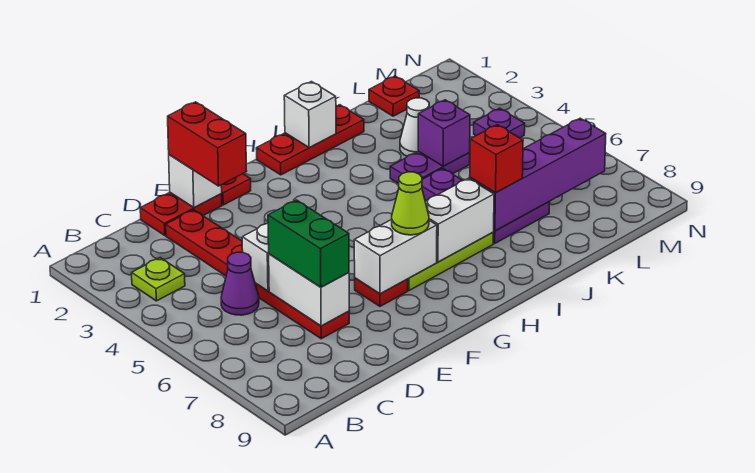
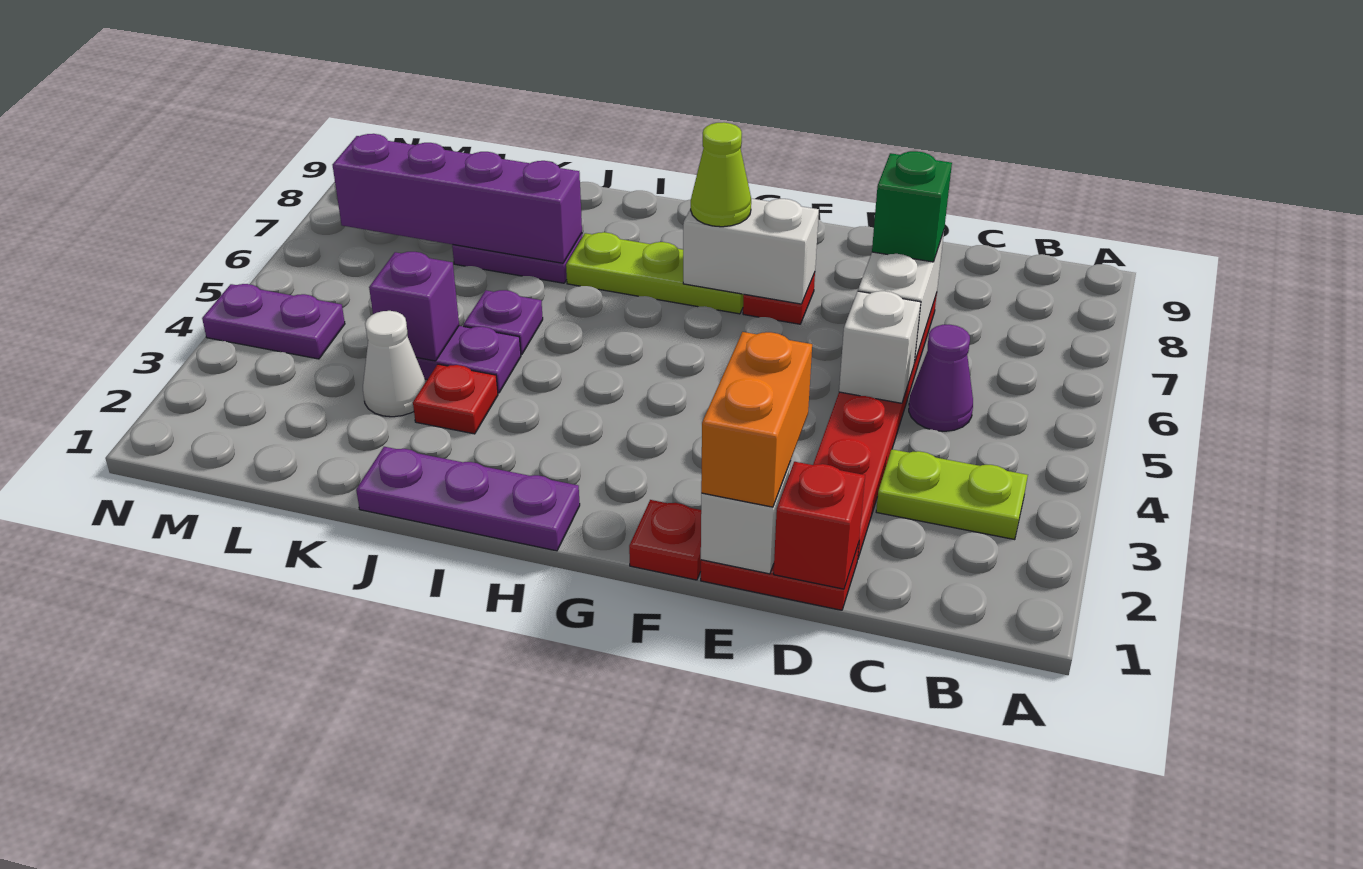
lime plate B3 level 1 -> lime plate B3:C3 level 1
green brick D6:D7 level 3 -> green brick D7 level 3
red brick E1:E2 level 3 -> orange brick E1:E2 level 3
red plate H1:J1 level 1 -> purple plate H1:J1 level 1
white brick H7:I7 level 2 -> none
white brick I1 level 2 -> none
red brick J7 level 3 -> red brick D1 level 2
red plate L1 level 1 -> red plate J3 level 1
purple plate M4 level 1 -> purple plate M4:N4 level 1

